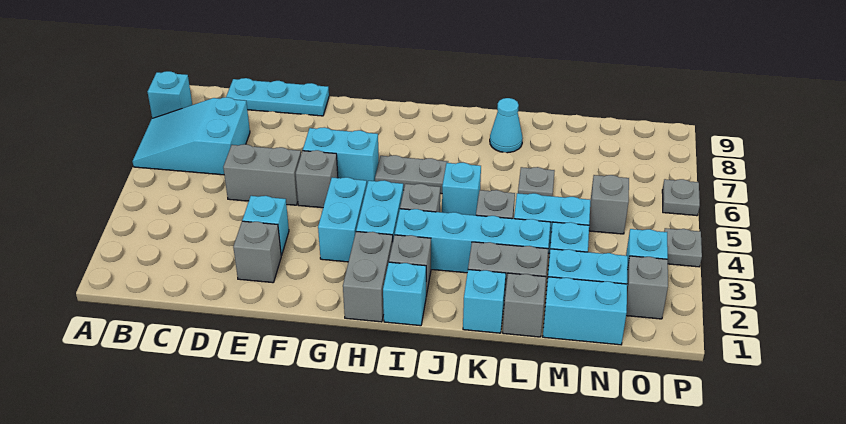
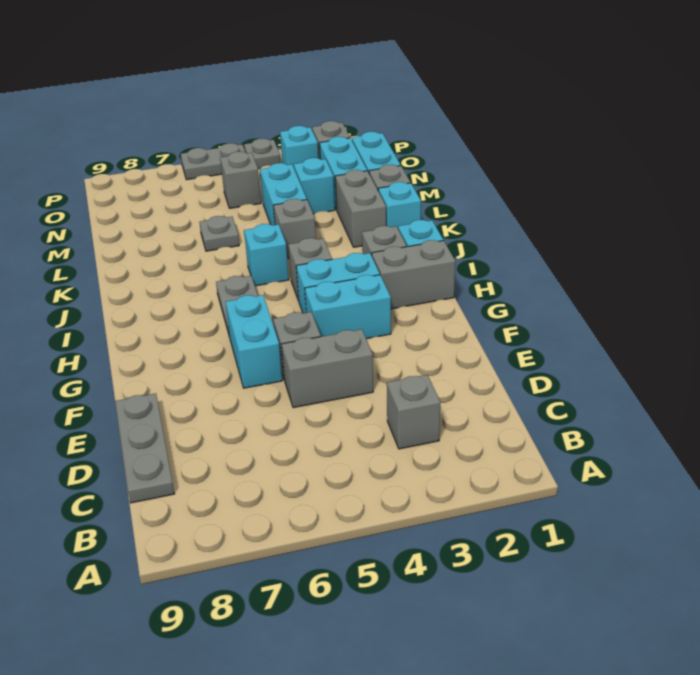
cyan slope A6:C7 level 1 top C -> none
cyan brick A8 level 1 -> none
cyan plate C9:E9 level 1 -> grey plate C9:E9 level 1
grey brick D5:E5 level 1 -> grey brick E4:E5 level 1
grey brick E2 level 1 -> grey brick C3 level 1
cyan brick E3 level 1 -> none
cyan brick I3:L3 level 1 -> none
cyan cone K8 level 1 -> none
grey plate P6 level 1 -> grey plate P5:P6 level 1

